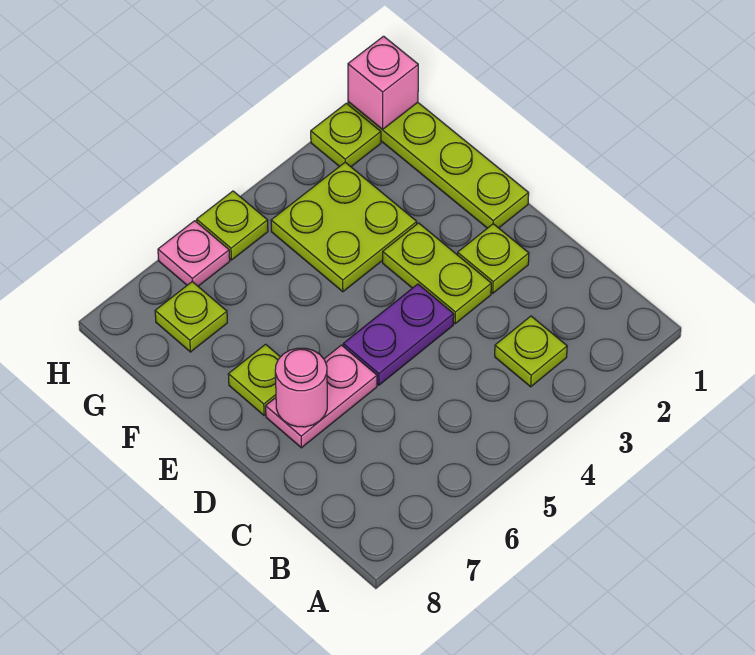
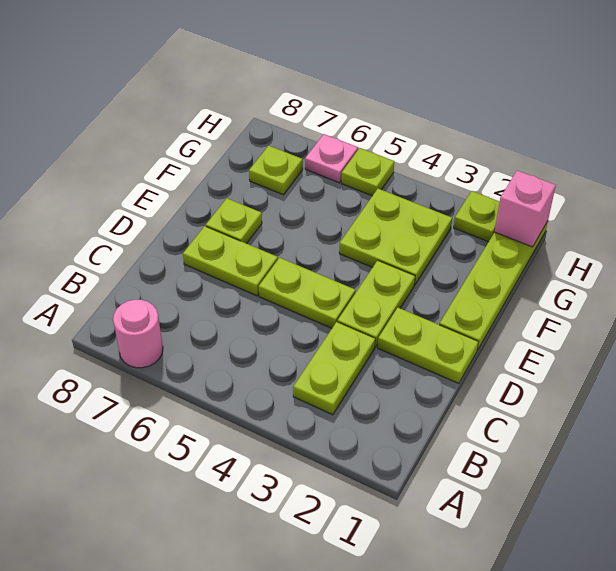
lime plate B3 level 1 -> lime plate B3:C3 level 1
lime plate D2 level 1 -> lime plate D1:D2 level 1
purple plate D4:D5 level 1 -> lime plate D4:D5 level 1
pink plate D6:D7 level 1 -> lime plate D6:D7 level 1
pink round brick D7 level 2 -> pink round brick A7 level 1

